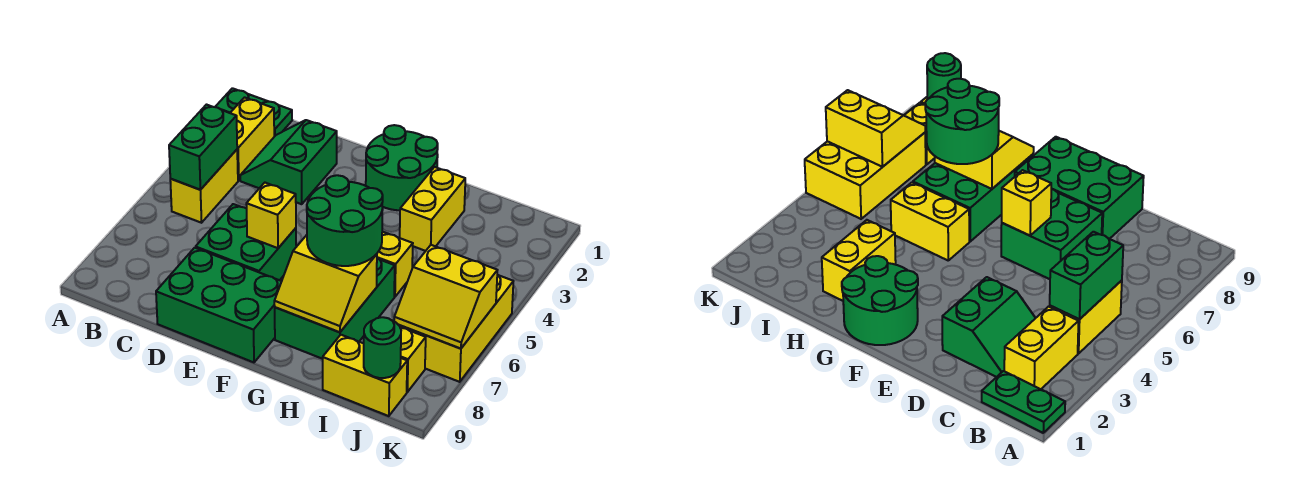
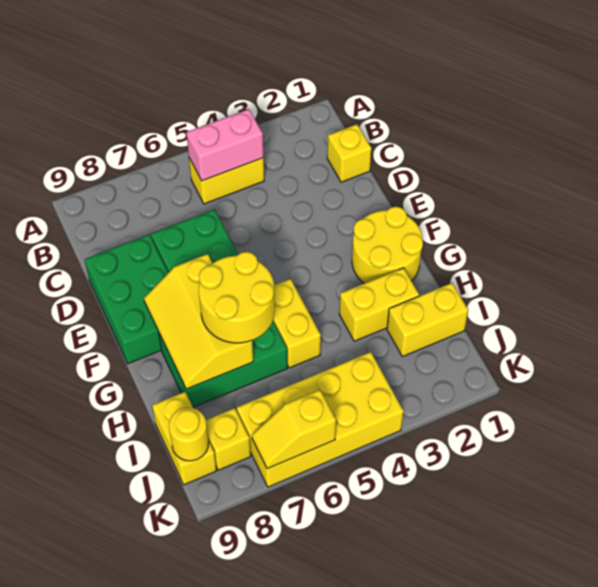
green plate A1:B1 level 1 -> none
yellow brick B2:B3 level 1 -> yellow brick I1:I2 level 1
green brick B4:B5 level 2 -> pink brick B4:B5 level 2
green slope C2:D3 level 1 top D -> none
yellow brick E6 level 2 -> yellow brick C1 level 1
green round brick F1:G2 level 1 -> yellow round brick F1:G2 level 1
green round brick G6:H7 level 3 -> yellow round brick G6:H7 level 3
yellow slope G7:H8 level 2 top 7 -> yellow slope F7:H8 level 2 top 7
yellow brick J5:K7 level 1 -> yellow brick J4:K7 level 1
yellow slope J6:K7 level 2 top 6 -> yellow slope K6:K7 level 2 top 6
green round brick J9 level 2 -> yellow round brick J9 level 2

